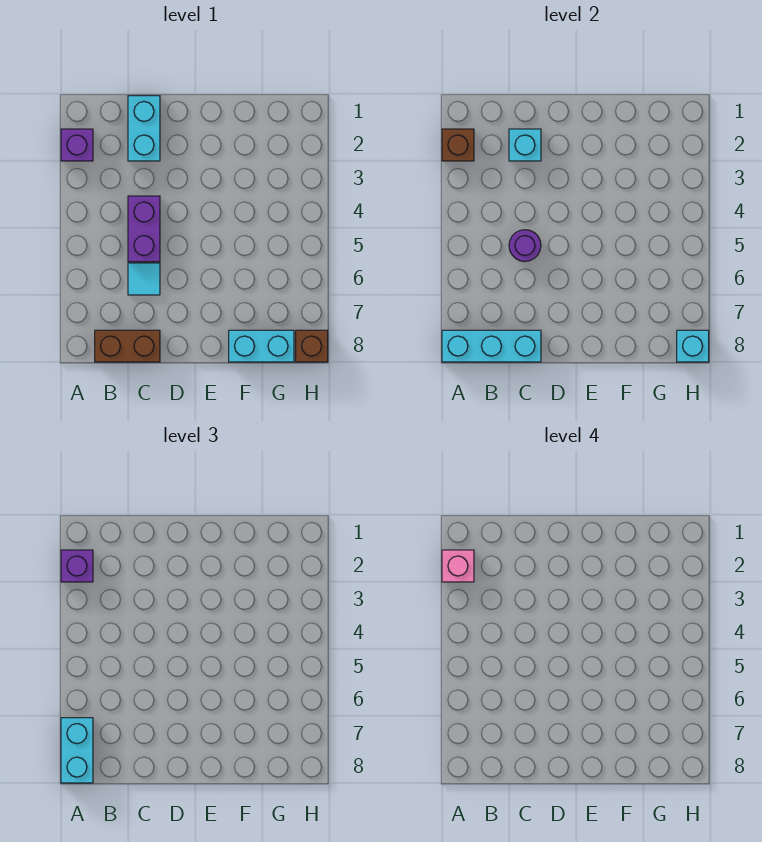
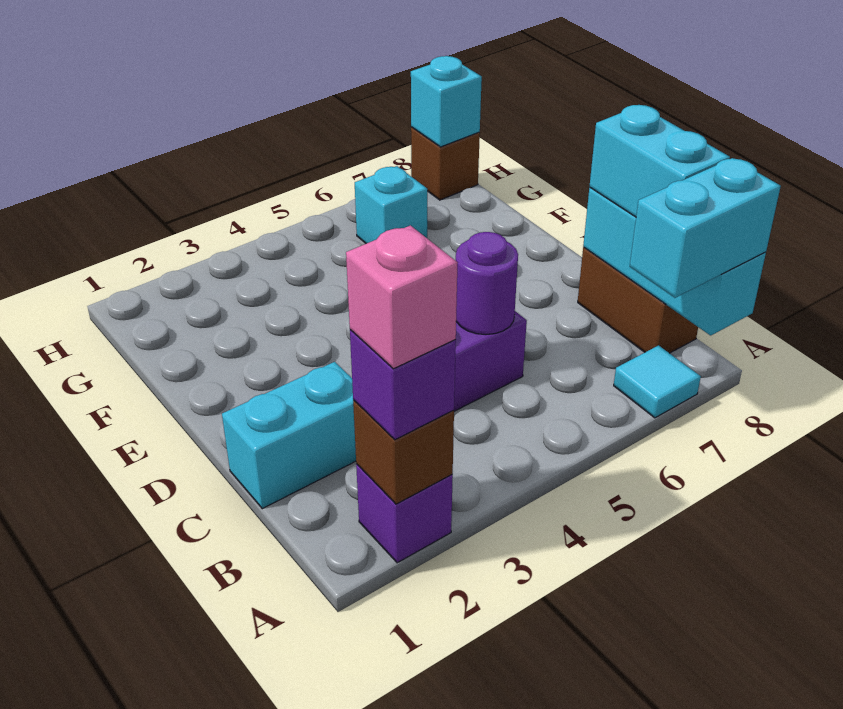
cyan brick C2 level 2 -> cyan brick G6 level 1
cyan tile C6 level 1 -> cyan tile A7 level 1
cyan brick F8:G8 level 1 -> cyan brick B8:C8 level 3

